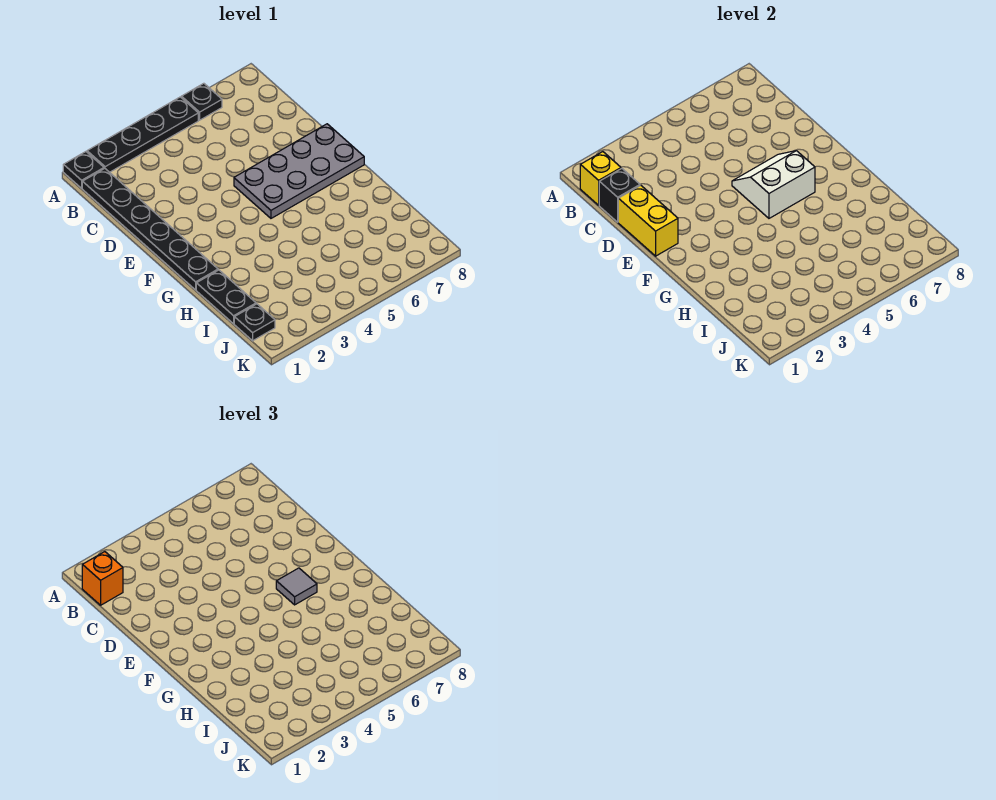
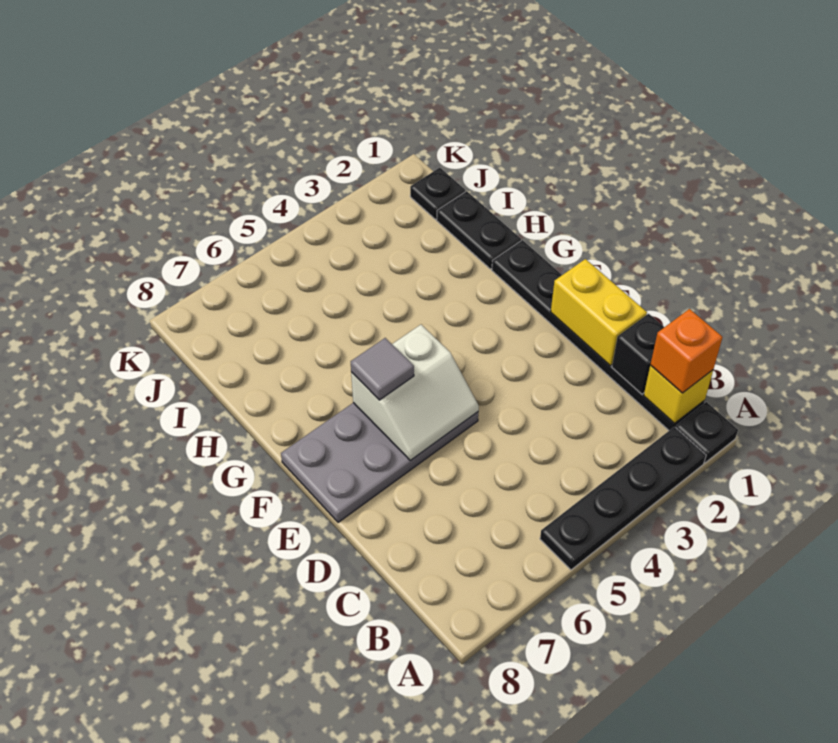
black plate A6 level 1 -> none

